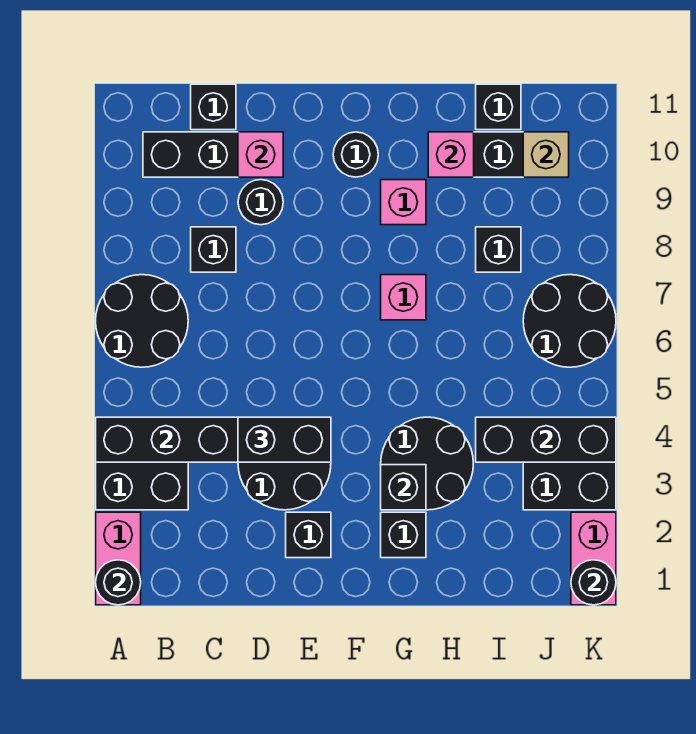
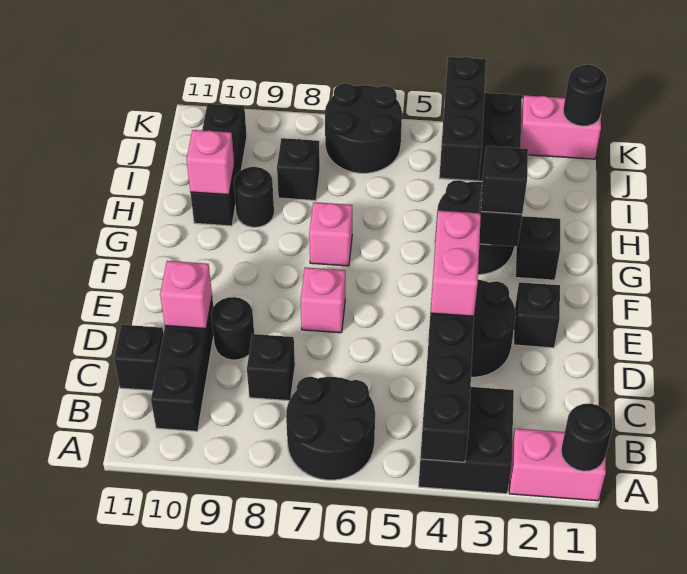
black brick D4:E4 level 3 -> pink brick D4:E4 level 3
black round brick F10 level 1 -> black round brick H9 level 1
pink brick G9 level 1 -> pink brick E7 level 1
black brick I11 level 1 -> black brick G3 level 3
tan brick J10 level 2 -> none

